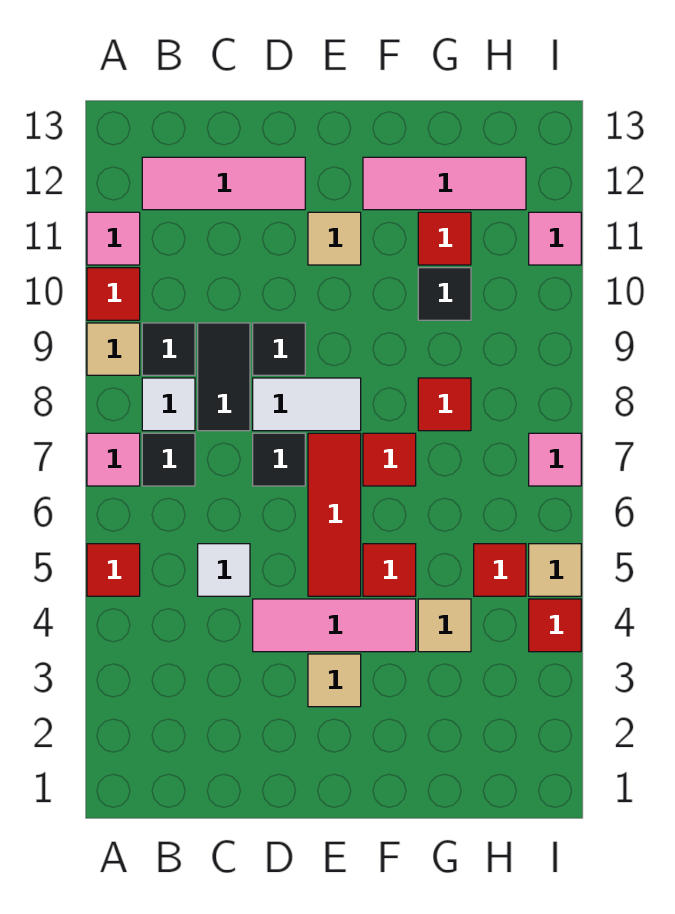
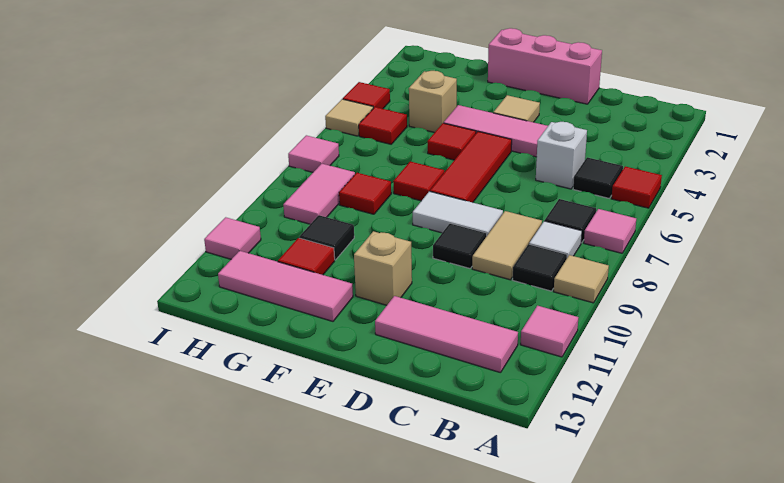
red tile A10 level 1 -> none
white tile C5 level 1 -> white brick C5 level 1
black tile C8:C9 level 1 -> tan tile C8:C9 level 1
none -> pink brick D1:F1 level 1
black tile D7 level 1 -> black tile B5 level 1
tan tile E11 level 1 -> tan brick E11 level 1
tan tile G4 level 1 -> tan brick G4 level 1
none -> pink tile H8:H9 level 1

